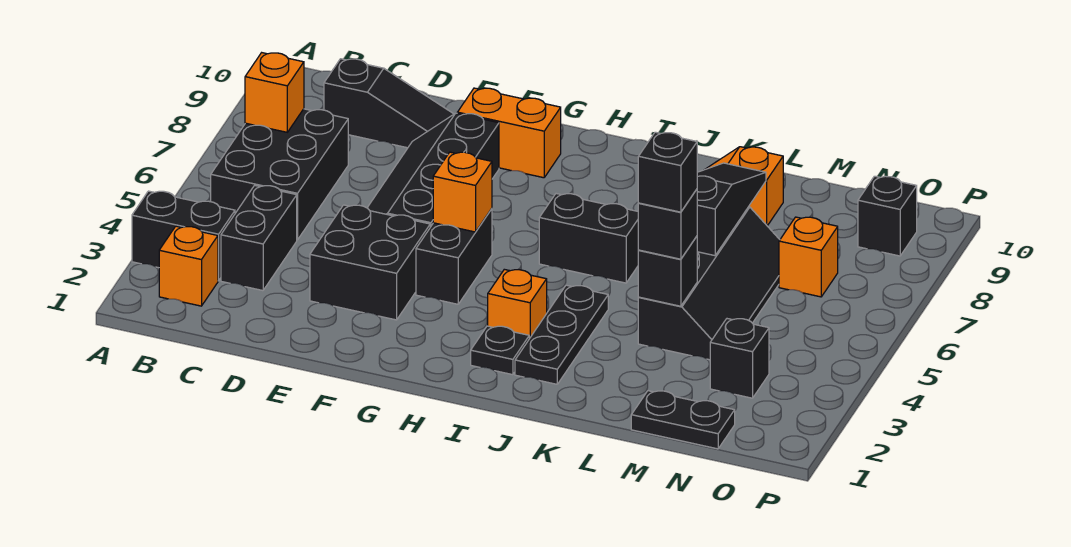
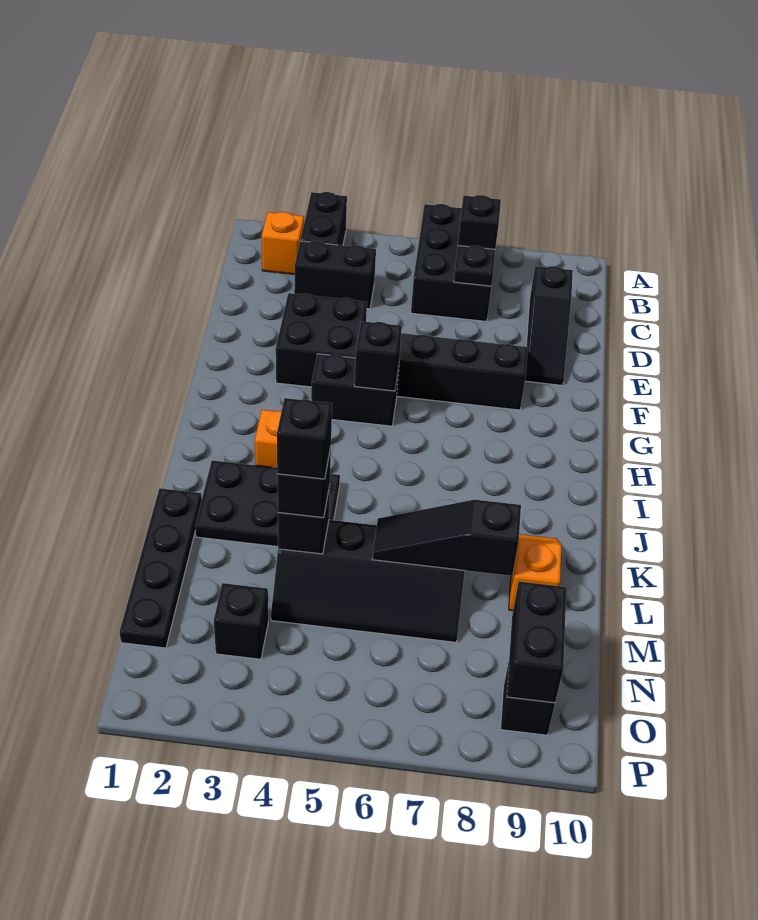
black brick B5:C7 level 1 -> black brick A6:C7 level 1
orange brick B7 level 2 -> black brick B7 level 2
orange brick F9:G9 level 1 -> none
orange brick G5 level 2 -> black brick G5 level 2
black plate I2 level 1 -> black plate C7 level 2
black brick I6:J6 level 1 -> black brick N9:O9 level 2
black plate J2:J4 level 1 -> black plate J2:K4 level 1
black slope L6:L8 level 2 top 6 -> black slope L6:L8 level 2 top 8
black plate M1:N1 level 1 -> black plate K1:N1 level 1
orange brick N7 level 1 -> none

